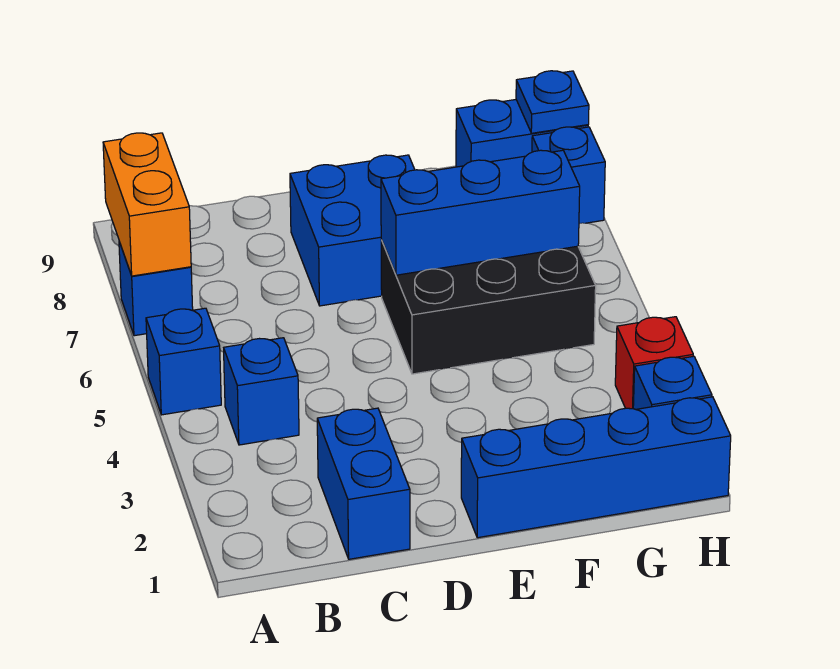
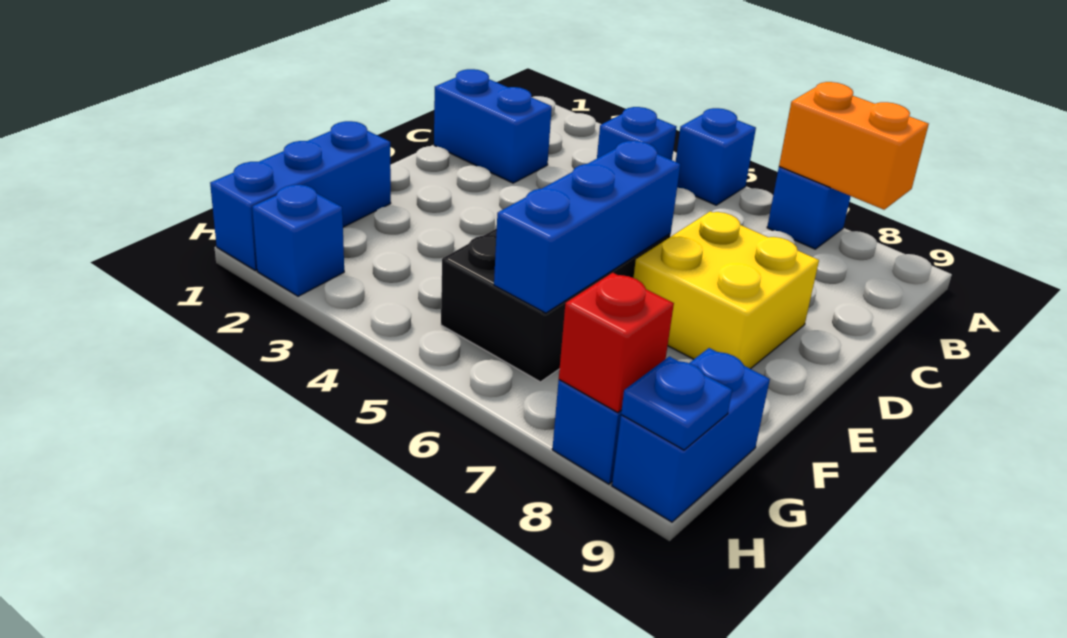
blue brick D7:E8 level 1 -> yellow brick D7:E8 level 1
blue brick E1:H1 level 1 -> blue brick F1:H1 level 1
red brick H3 level 1 -> red brick H8 level 2

